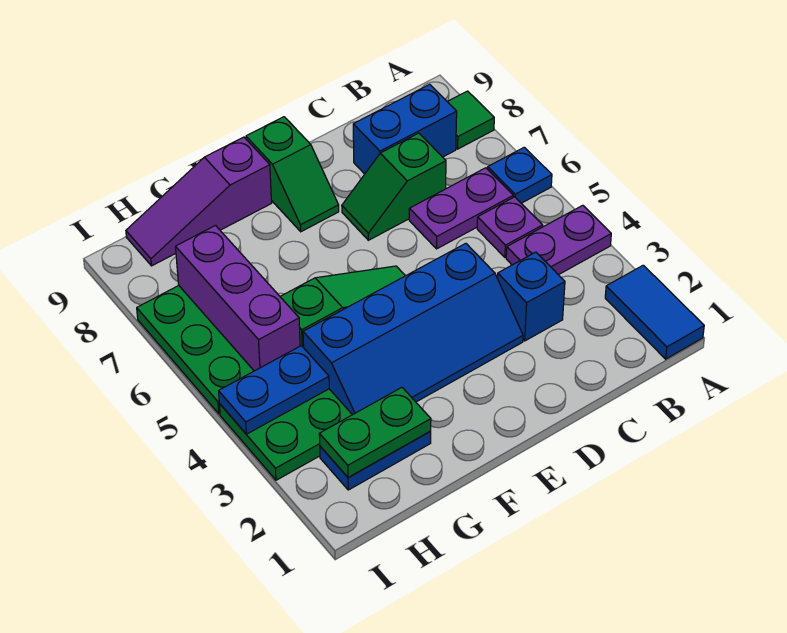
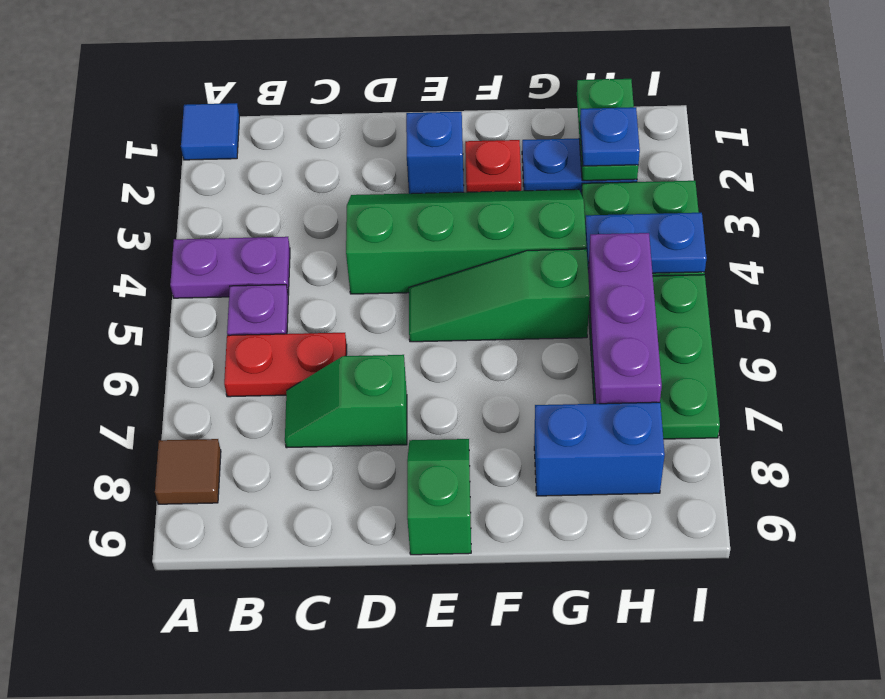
blue tile A1:A2 level 1 -> blue tile A1 level 1
blue plate A6 level 1 -> blue plate H2 level 3
green tile A8 level 1 -> brown tile A8 level 1
purple plate B6:C6 level 1 -> red plate B6:C6 level 1
blue brick B8:C8 level 1 -> blue brick G8:H8 level 1
blue brick C3 level 1 -> blue brick E2 level 1
green slope C7:D7 level 1 top C -> green slope C7:D7 level 1 top D
blue slope D3:G4 level 1 top 4 -> green slope D3:G4 level 1 top 4
none -> red plate F2 level 1
purple slope F9:H9 level 1 top F -> none
green plate G2:H2 level 2 -> green plate H1:H2 level 2

